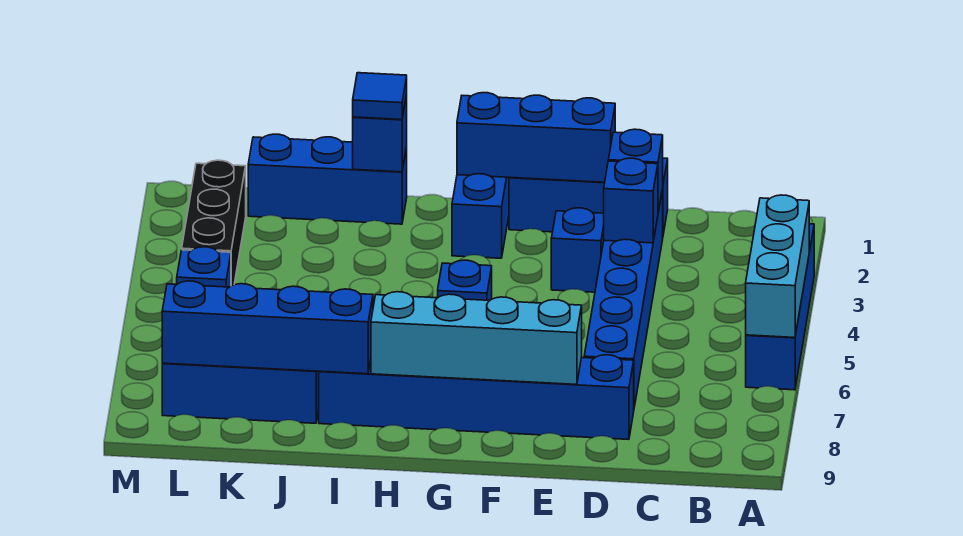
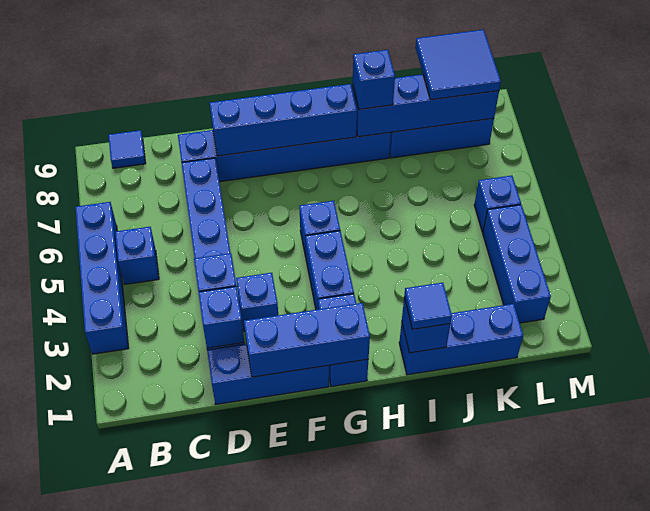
cyan brick A4:A6 level 2 -> none
none -> blue brick B5 level 1
none -> blue tile B9 level 1
cyan brick E8:H8 level 2 -> blue brick E8:H8 level 2
none -> blue brick G3:G4 level 1
none -> blue brick I8 level 3
none -> blue tile K8:L9 level 3
black brick L2:L4 level 1 -> blue brick L2:L4 level 1

